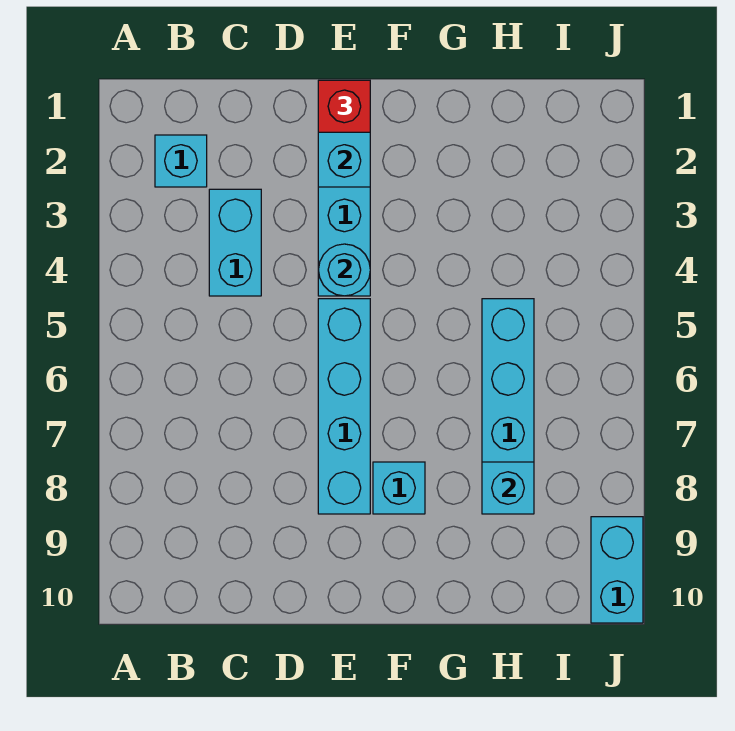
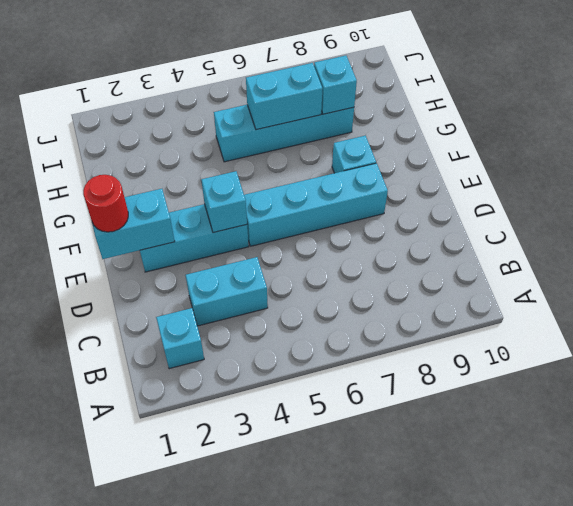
red brick E1 level 3 -> red round brick E1 level 3
cyan round brick E4 level 2 -> cyan brick E4 level 2
cyan brick J9:J10 level 1 -> cyan brick H6:H7 level 2

